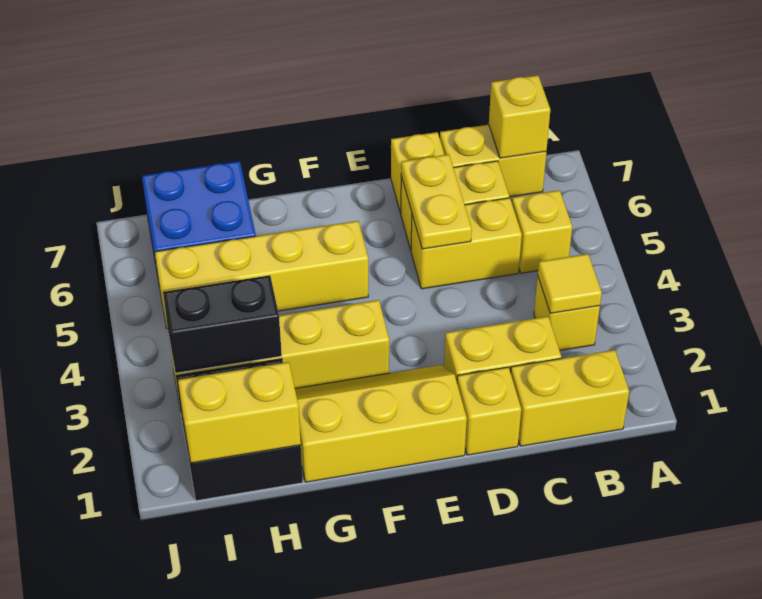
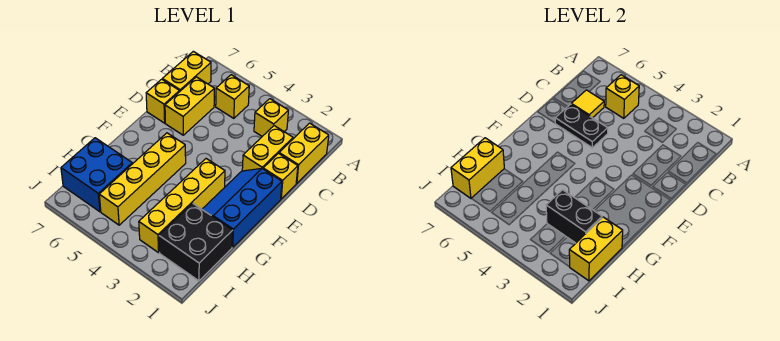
yellow tile B3 level 2 -> yellow tile C6 level 2
yellow brick B7 level 2 -> yellow brick B5 level 2
yellow brick C5:D5 level 1 -> yellow brick H7:I7 level 2
yellow plate D5:D6 level 2 -> black plate D5:D6 level 2
yellow slope E1:G2 level 1 top 1 -> blue slope E1:G2 level 1 top 1
black brick H3:I3 level 2 -> black brick H2:H3 level 2

